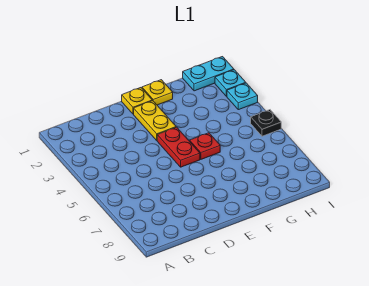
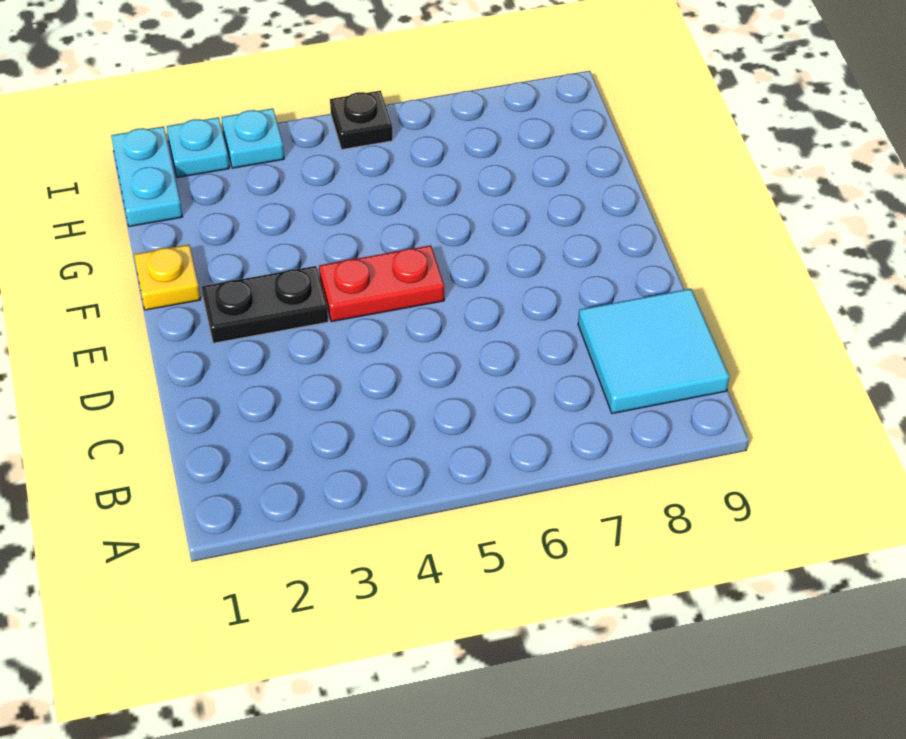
none -> cyan tile B8:C9 level 1
yellow plate E1 level 1 -> none
yellow plate E2:E3 level 1 -> black plate E2:E3 level 1
red plate F5 level 1 -> none

